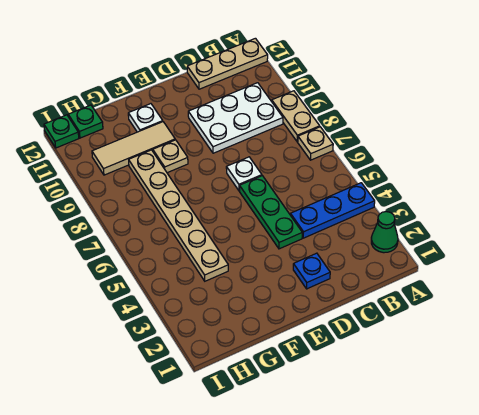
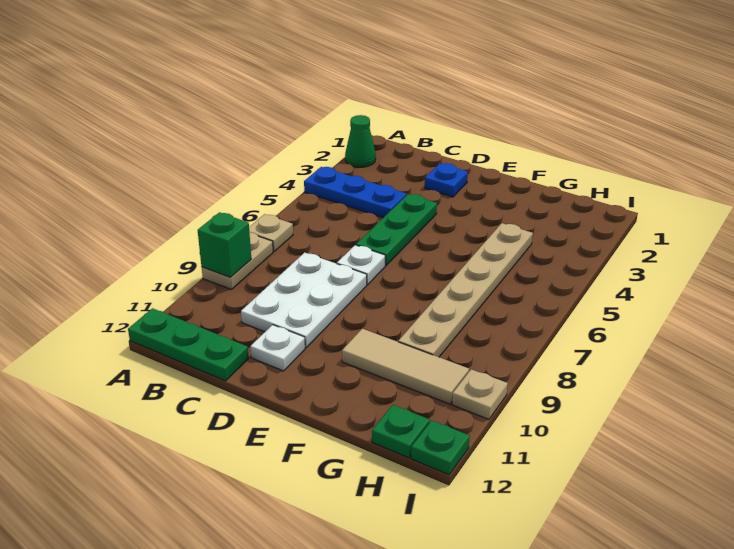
none -> green brick A9 level 2
tan plate A12:C12 level 1 -> green plate A12:C12 level 1
white plate B9:D10 level 1 -> white plate C8:D10 level 1
tan plate F9 level 1 -> tan plate I10 level 1
white plate F11 level 1 -> white plate D11 level 1

